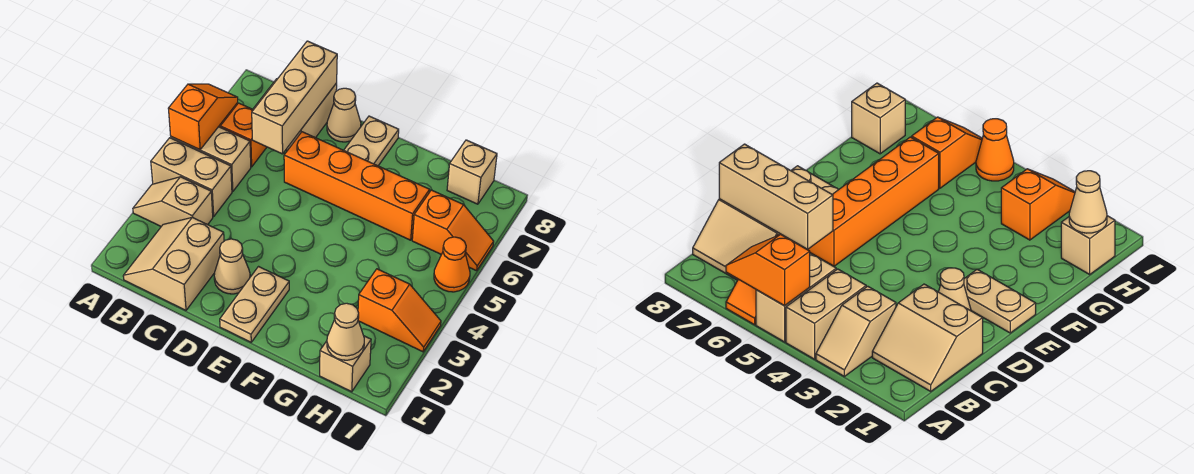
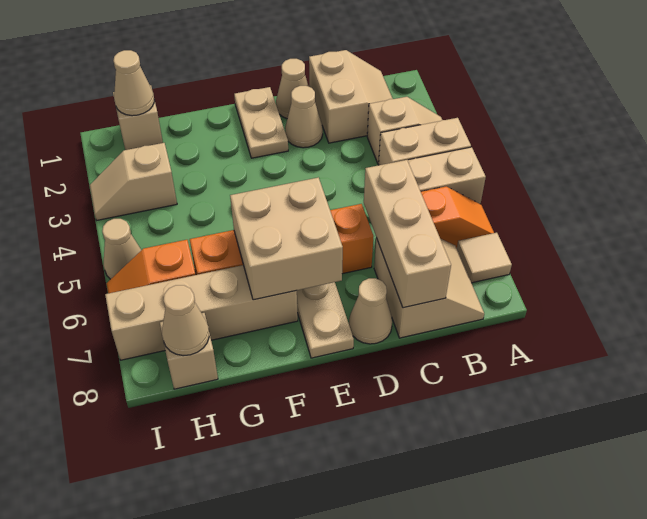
orange slope A5:A6 level 2 top 5 -> none
none -> tan tile A7 level 1
none -> tan cone D1 level 1
none -> tan brick E6:F7 level 2
none -> tan brick F7:I7 level 1
orange slope H3:I3 level 1 top H -> tan slope H3:I3 level 1 top H
none -> tan cone H8 level 2
orange cone I5 level 1 -> tan cone I5 level 1

